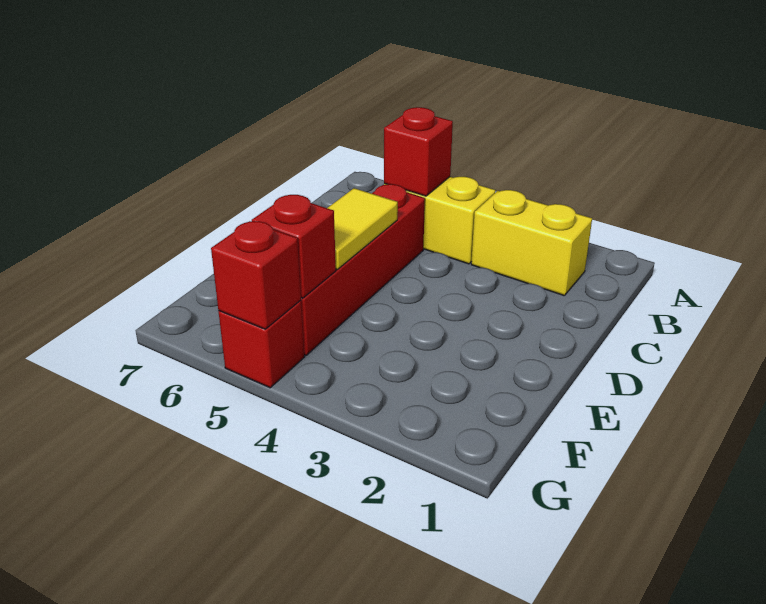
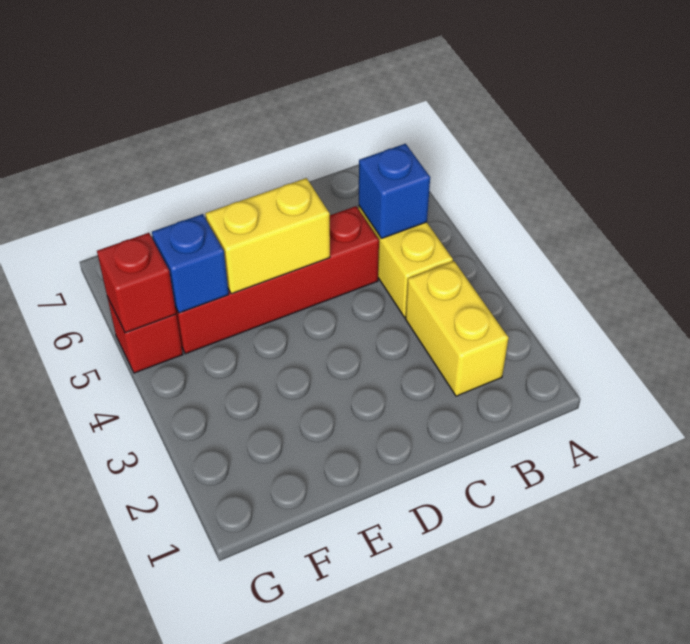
red brick B5 level 2 -> blue brick B5 level 2
yellow tile D5:E5 level 2 -> yellow brick D5:E5 level 2
red brick F5 level 2 -> blue brick F5 level 2

